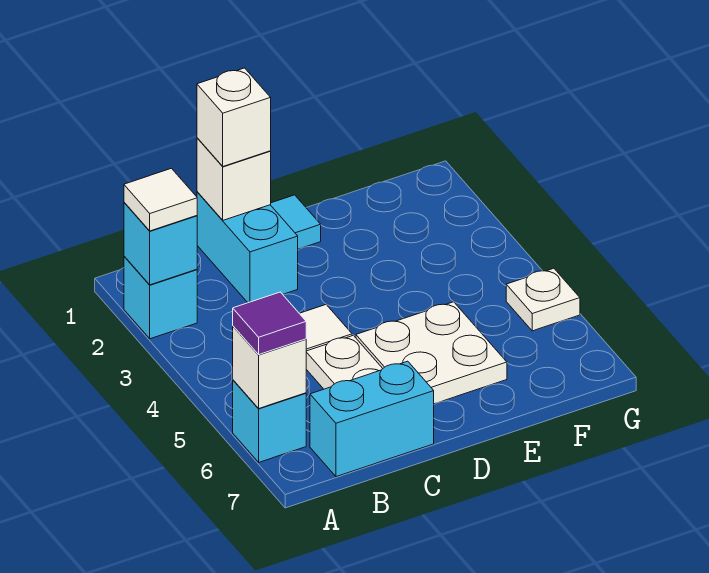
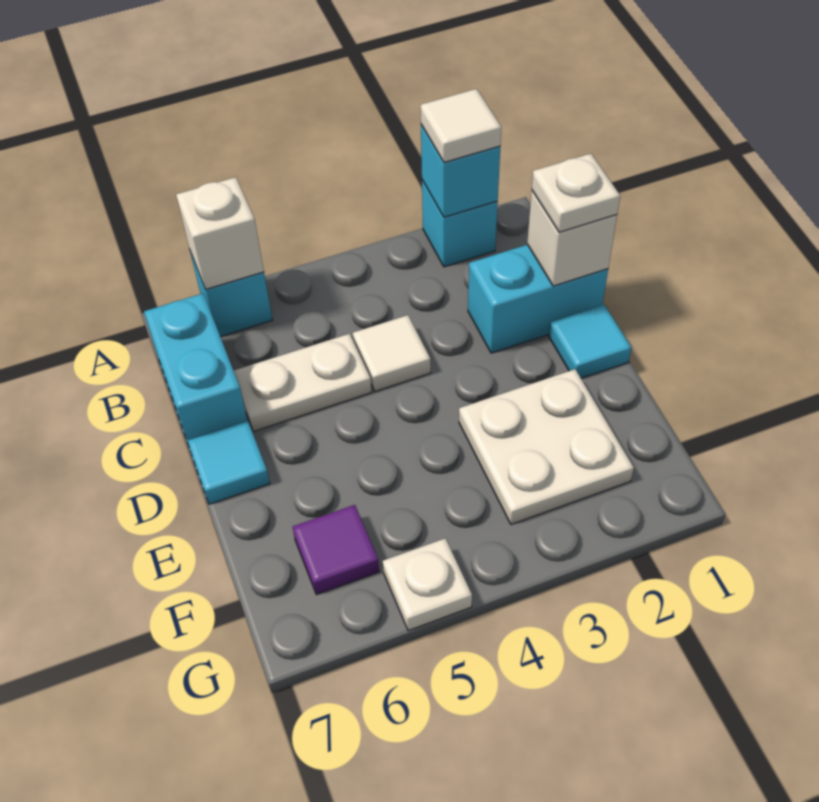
purple tile A6 level 3 -> purple tile F6 level 1
white brick C1 level 3 -> white plate C1 level 3
white plate D5:E6 level 1 -> white plate E2:F3 level 1
none -> cyan tile D7 level 1

